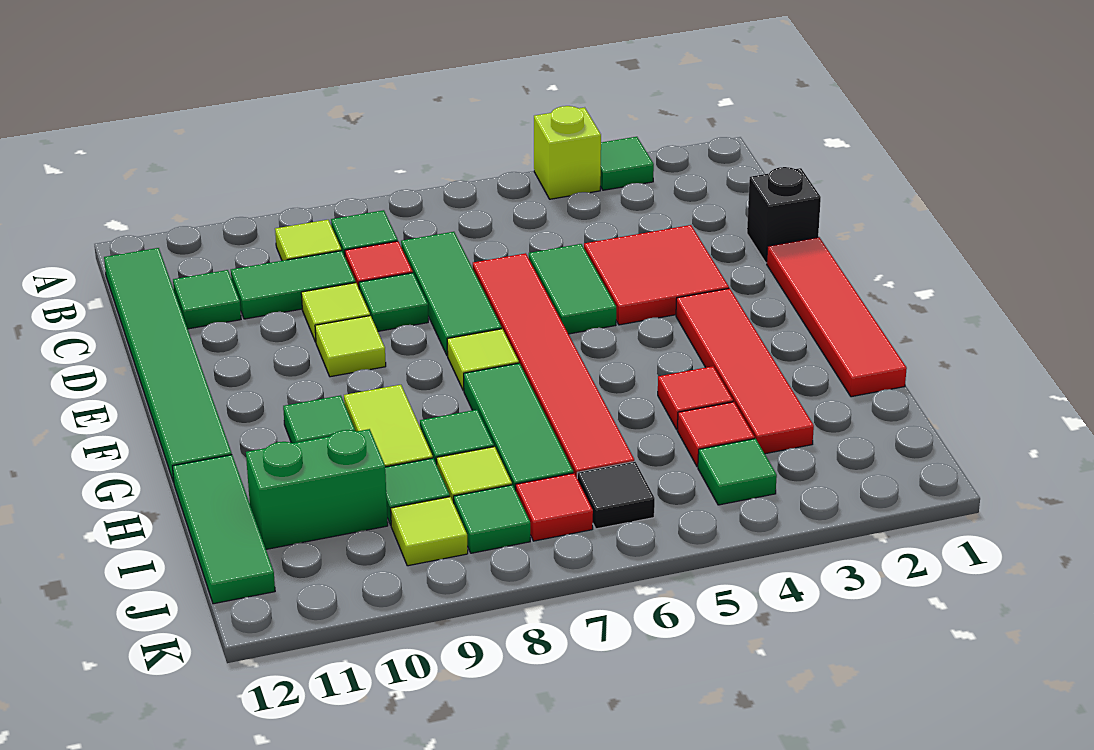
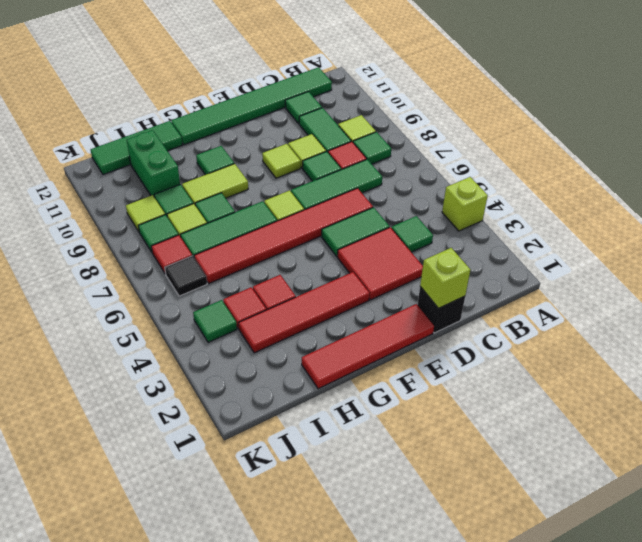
green tile A3 level 1 -> green tile C4 level 1
none -> lime brick D1 level 2

